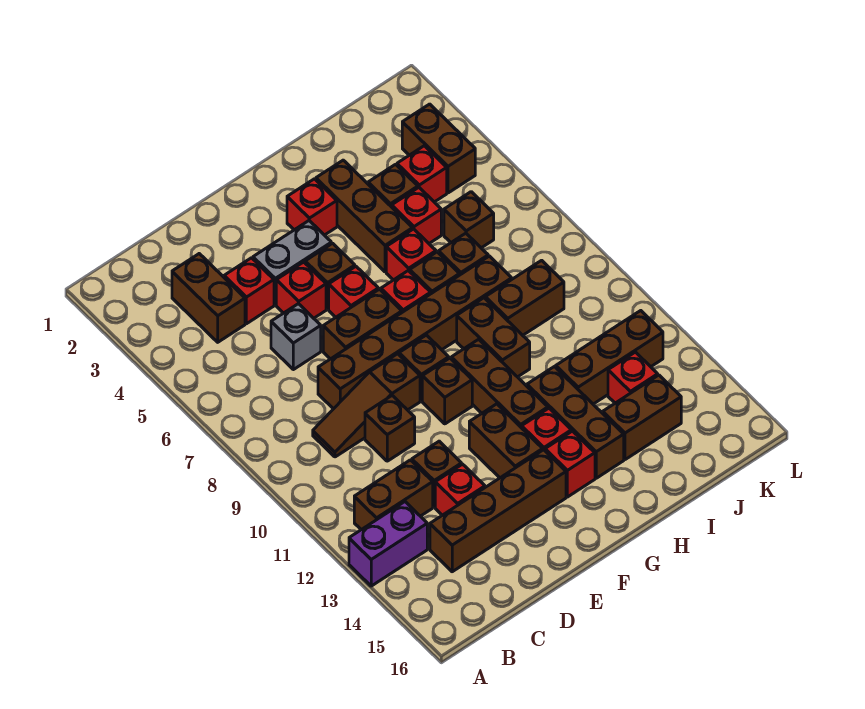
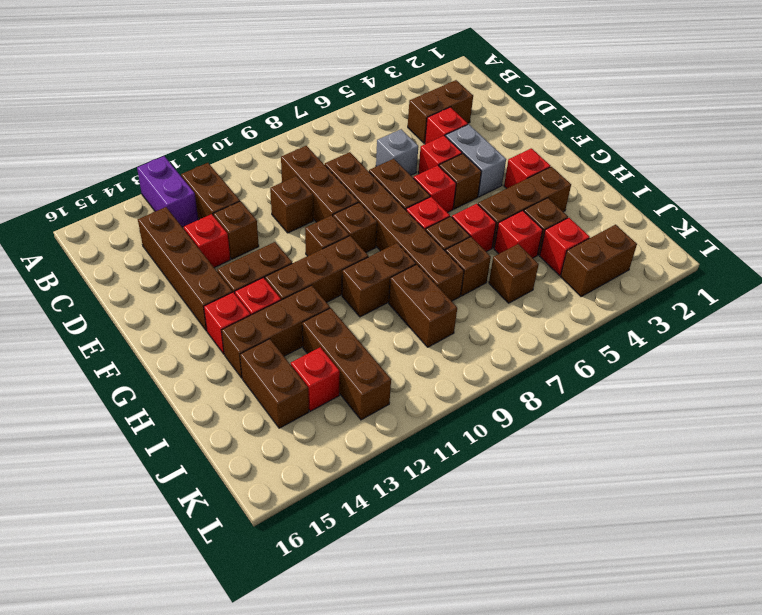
brown slope C9:E9 level 1 top E -> brown brick C9:E9 level 1

